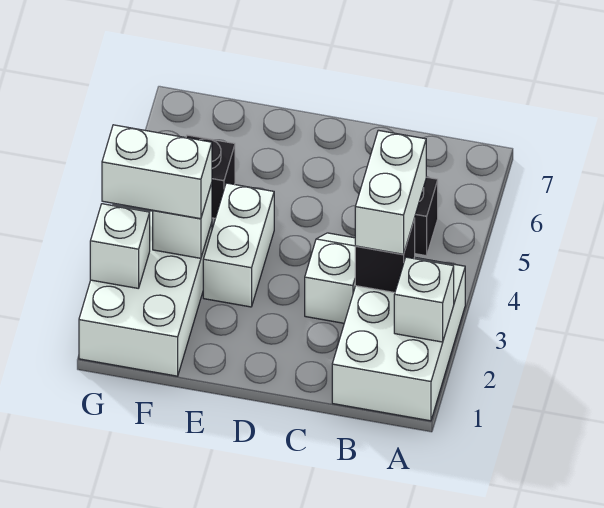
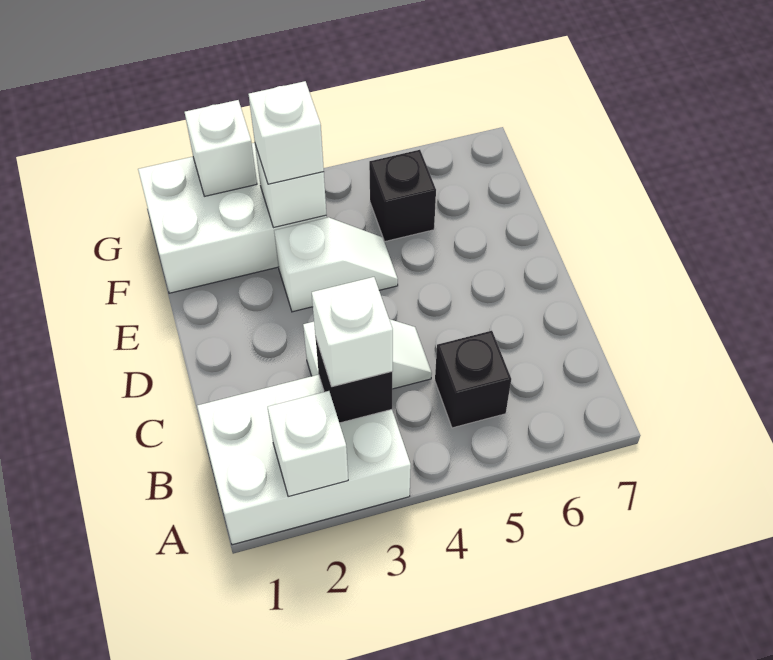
white brick B3:B4 level 3 -> white brick B3 level 3
white brick E3:E4 level 1 -> white slope E3:E4 level 1 top 3
white brick F3:G3 level 3 -> white brick F3 level 3

